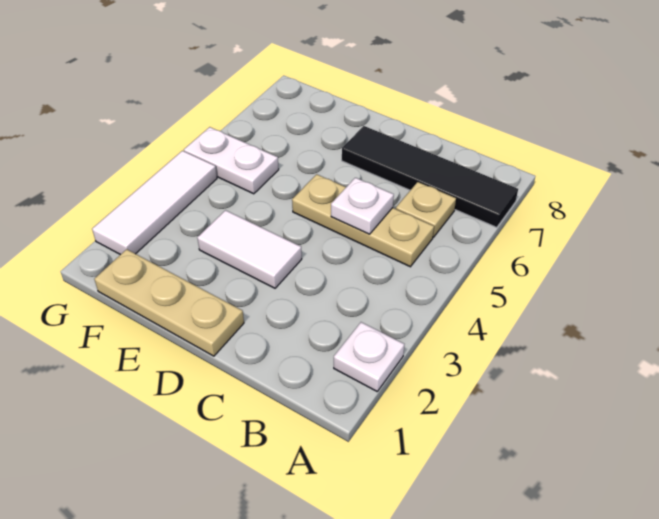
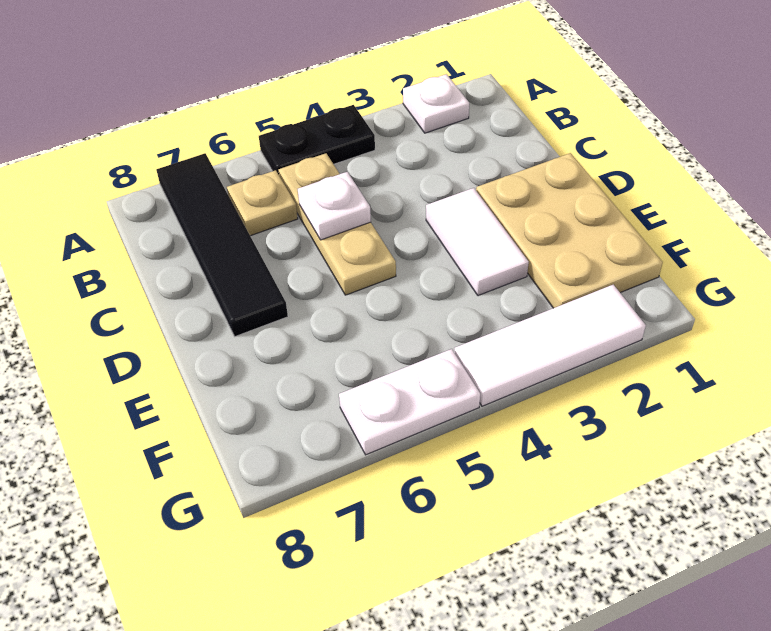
none -> black plate A4:A5 level 1
tan plate D1:F1 level 1 -> tan plate D1:F2 level 1
white plate F5:G5 level 1 -> white plate G5:G6 level 1

